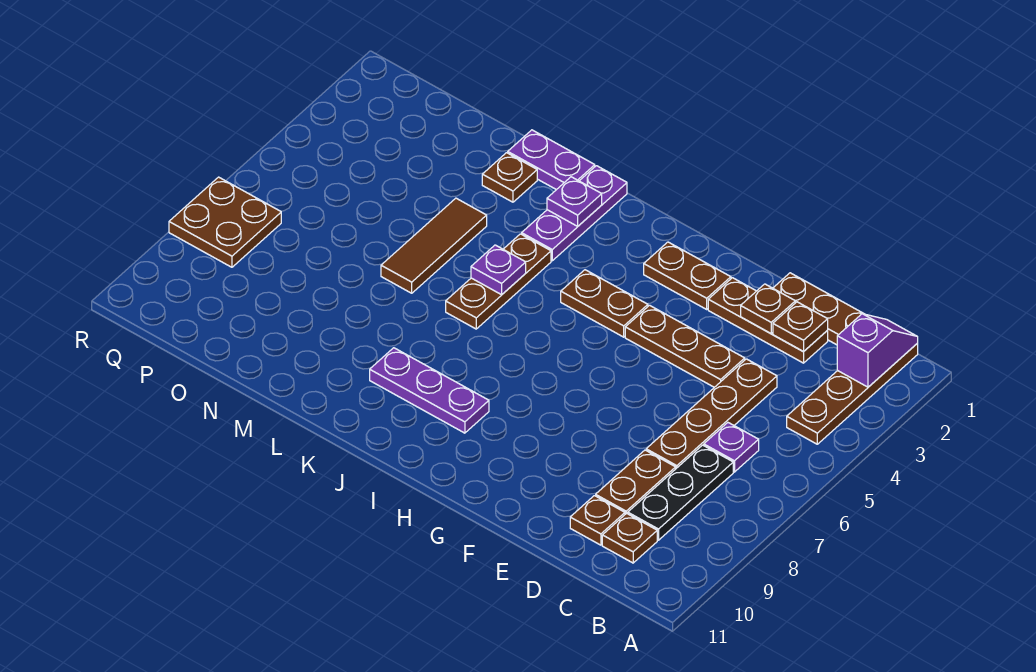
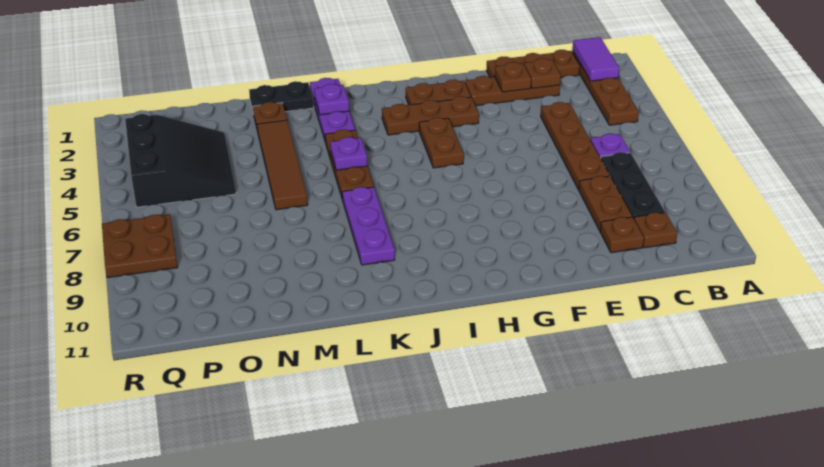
purple slope B1:B2 level 2 top 2 -> purple tile B1:B2 level 2
brown plate E4:G4 level 1 -> brown plate G3:I3 level 1
brown plate H4:I4 level 1 -> brown plate H4:H5 level 1
purple plate I9:K9 level 1 -> purple plate K7:K9 level 1
purple plate L1:M1 level 1 -> black plate L1:M1 level 1
brown tile M4:M6 level 1 -> brown tile M3:M6 level 1
none -> black slope O3:Q5 level 1 top Q

